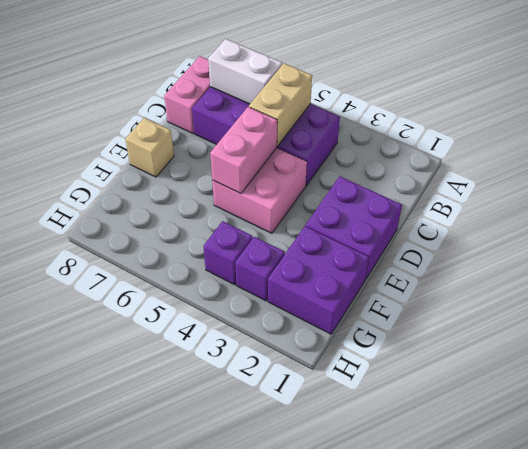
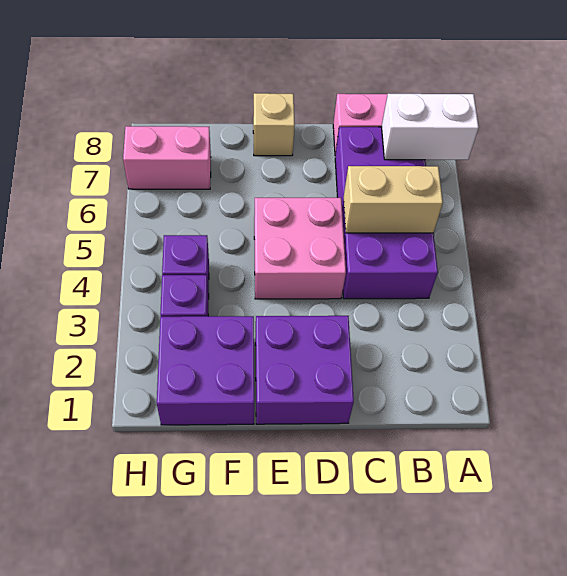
white brick B6:B7 level 2 -> white brick A7:B7 level 2
pink brick D5:E5 level 2 -> pink brick G7:H7 level 1

